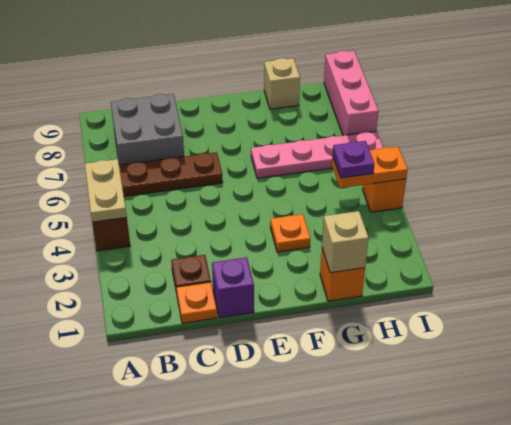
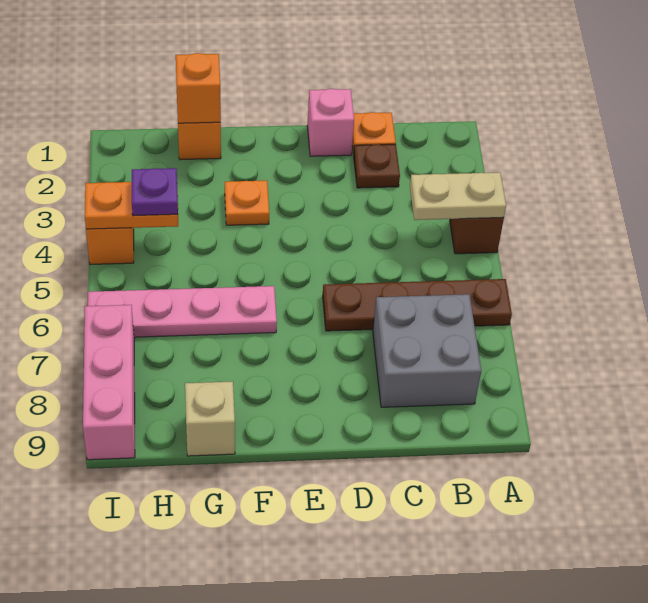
tan plate A4:A5 level 2 -> tan plate A4:B4 level 2
purple brick D1 level 1 -> pink brick D1 level 1
tan brick G1 level 2 -> orange brick G1 level 2

